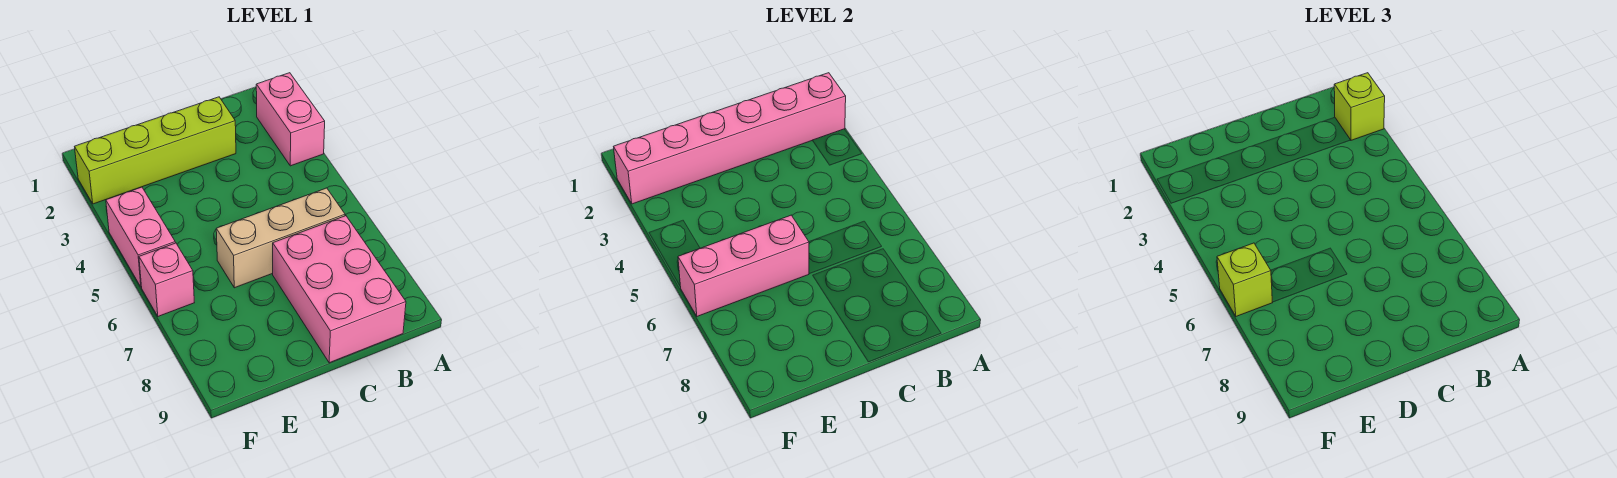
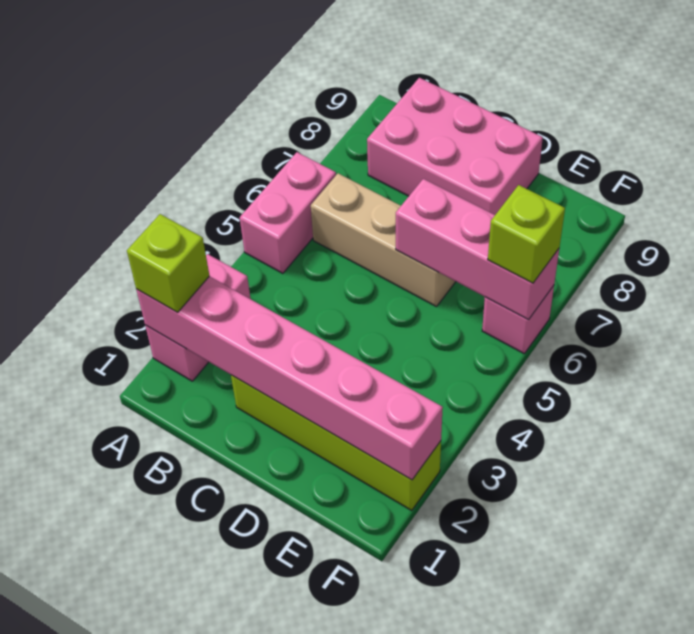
pink brick B7:C9 level 1 -> pink brick B8:D9 level 1
pink brick F4:F5 level 1 -> pink brick A5:A6 level 1

